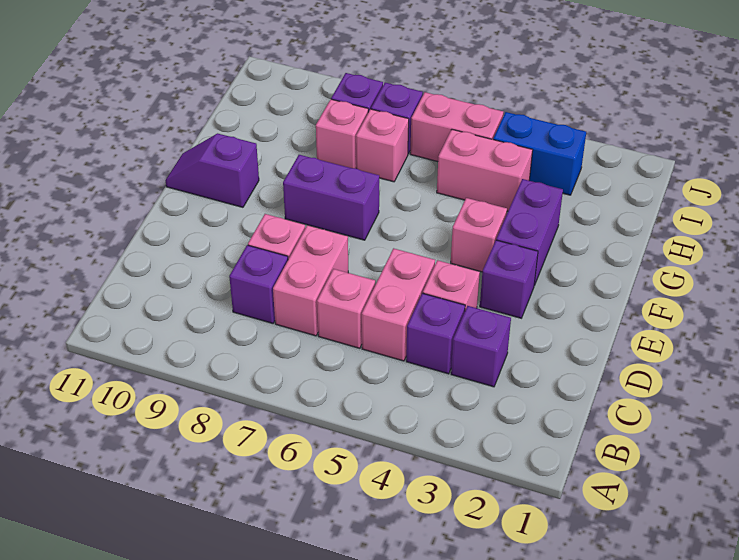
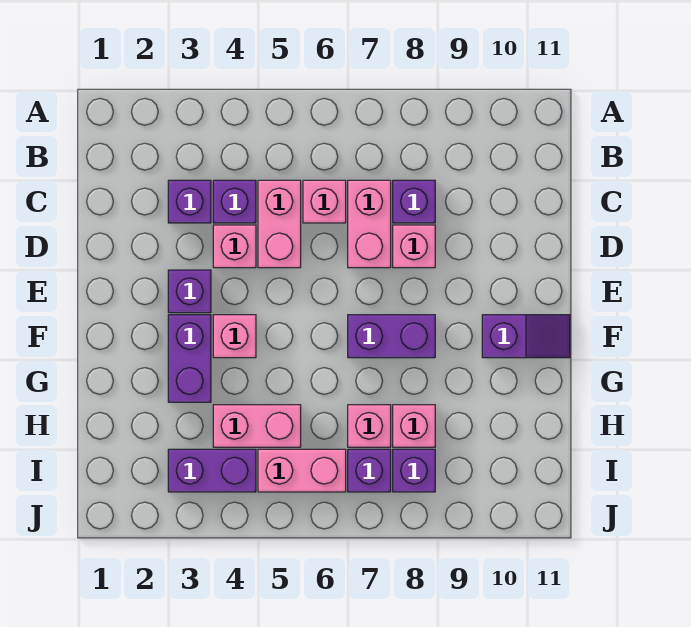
blue brick I3:I4 level 1 -> purple brick I3:I4 level 1

